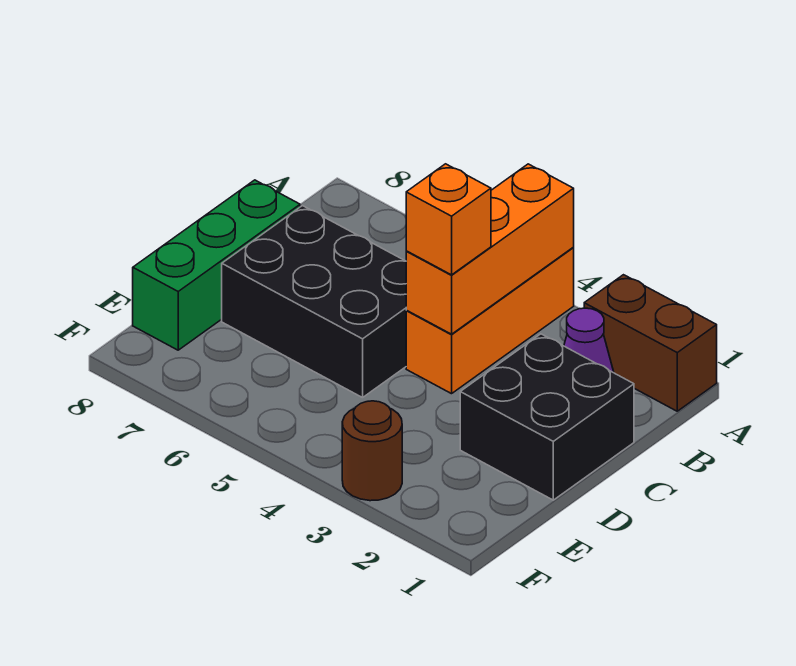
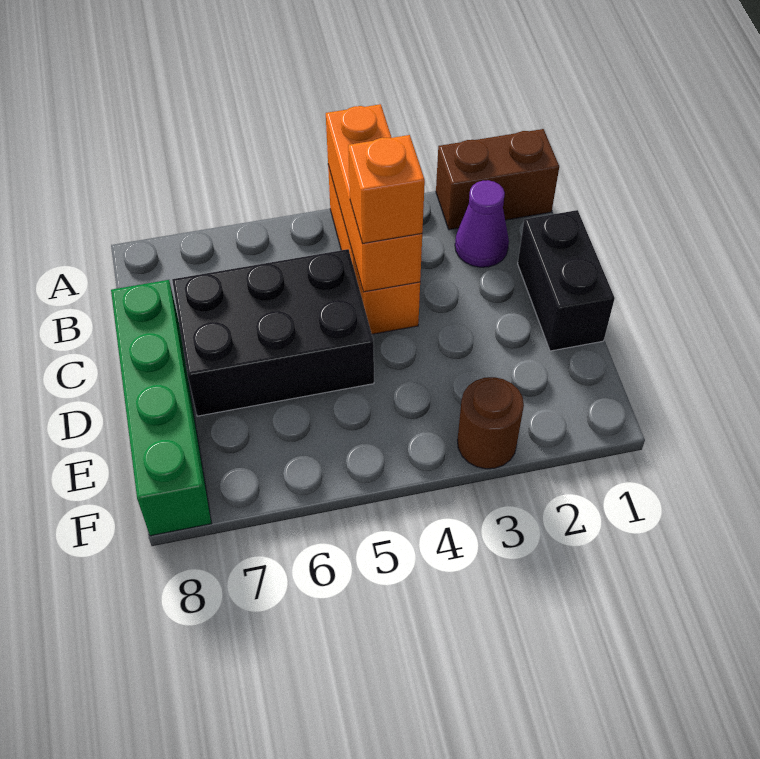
black brick C1:D2 level 1 -> black brick C1:D1 level 1
green brick C8:E8 level 1 -> green brick C8:F8 level 1

